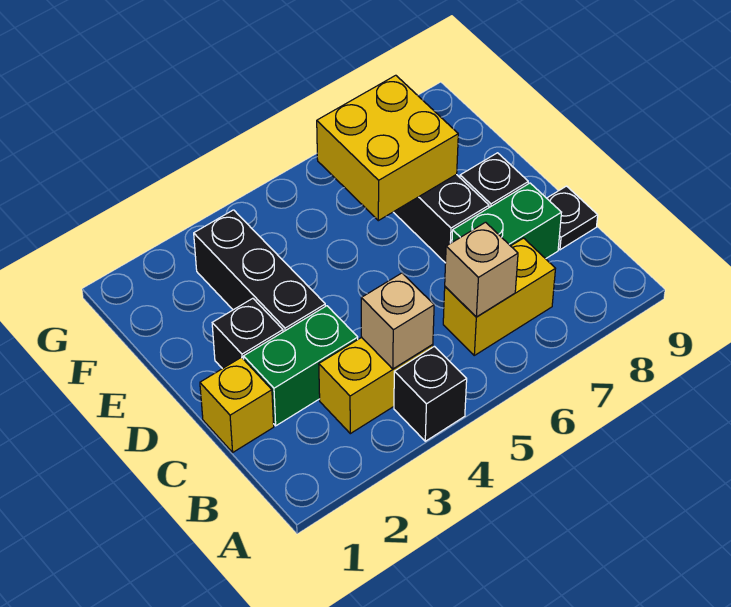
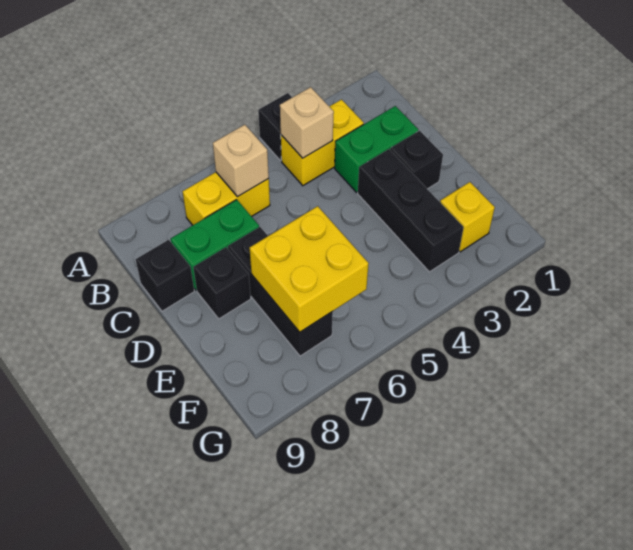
yellow brick C1 level 1 -> yellow brick F2 level 1
black plate C9 level 1 -> black brick C9 level 1

